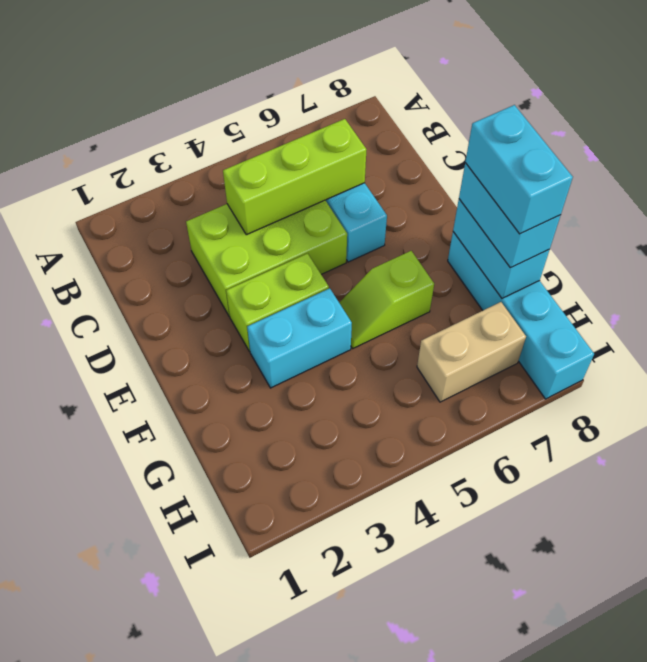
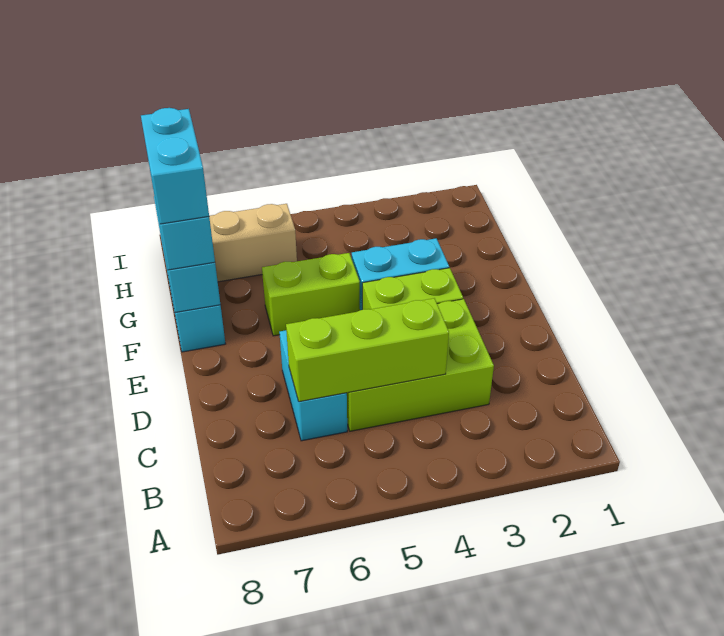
lime slope F5:F6 level 1 top 6 -> lime brick F5:F6 level 1

